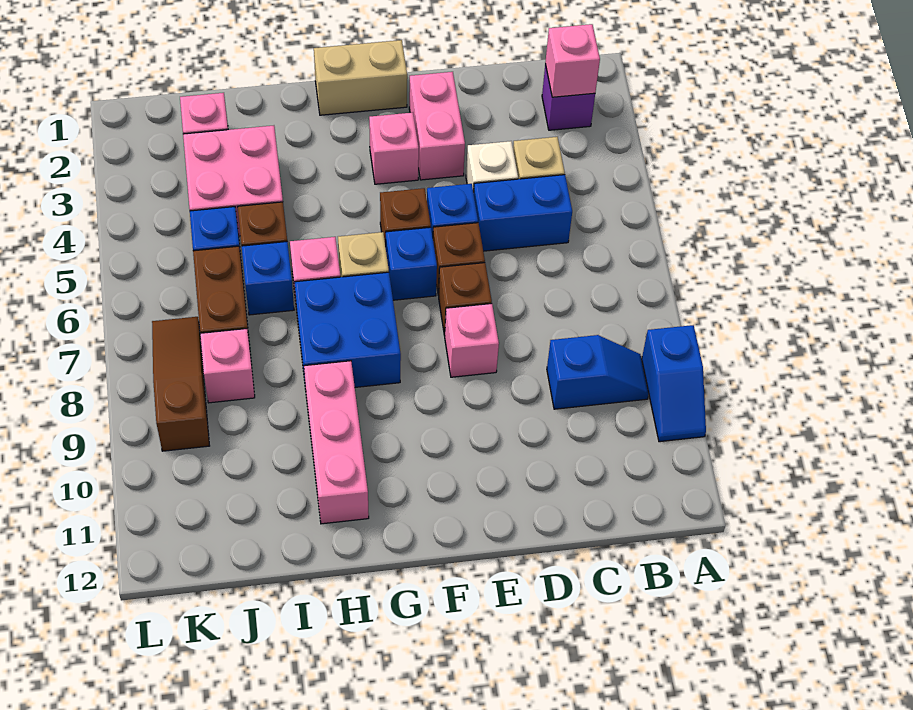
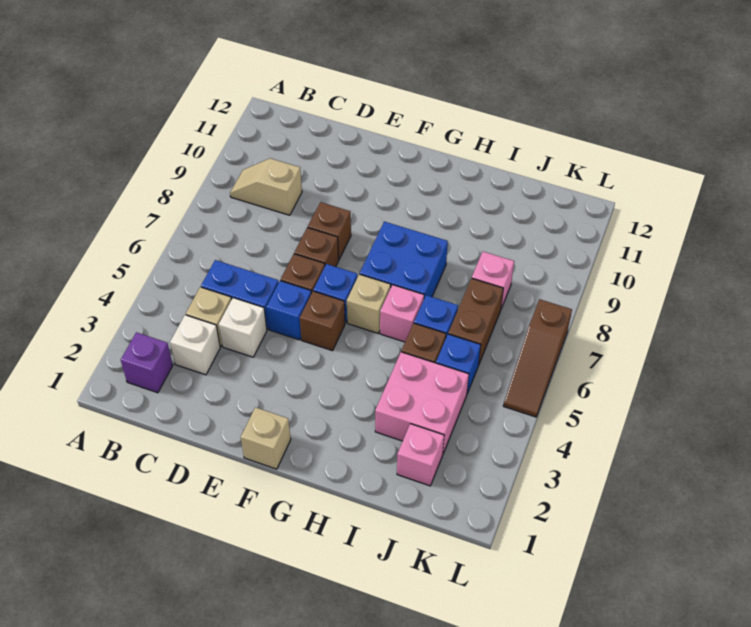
blue slope A9:A10 level 1 top 9 -> none
pink brick B2 level 2 -> none
blue slope B9:C9 level 1 top C -> tan slope B9:C9 level 1 top C
none -> white brick C3 level 1
pink brick E2:E3 level 1 -> none
pink brick E8 level 1 -> brown brick E8 level 1
tan brick F1:G1 level 1 -> tan brick F1 level 1
pink brick F3 level 1 -> none
pink brick H9:H11 level 1 -> none
brown slope K7:K9 level 1 top 9 -> brown slope L5:L7 level 1 top 7

